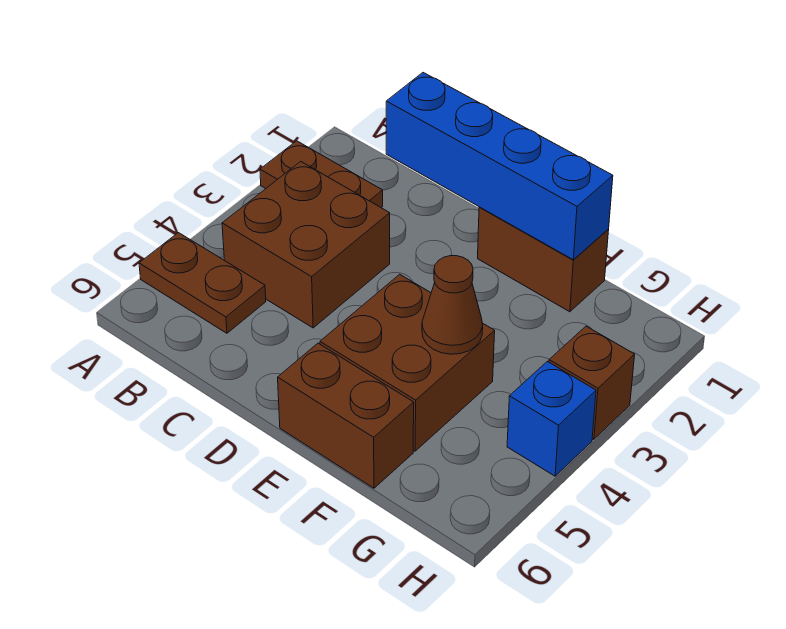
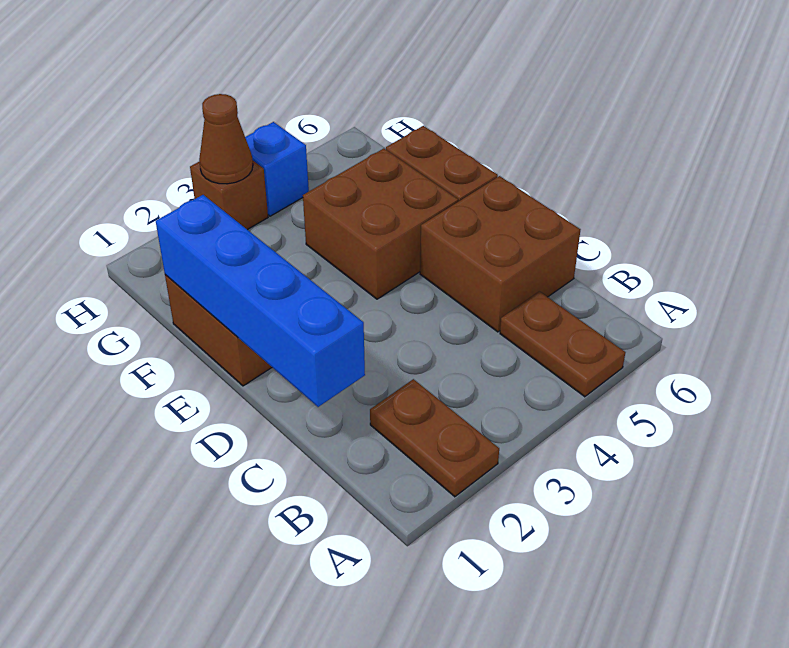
brown brick B3:C4 level 1 -> brown brick C5:D6 level 1
brown cone F4 level 2 -> brown cone H3 level 2

